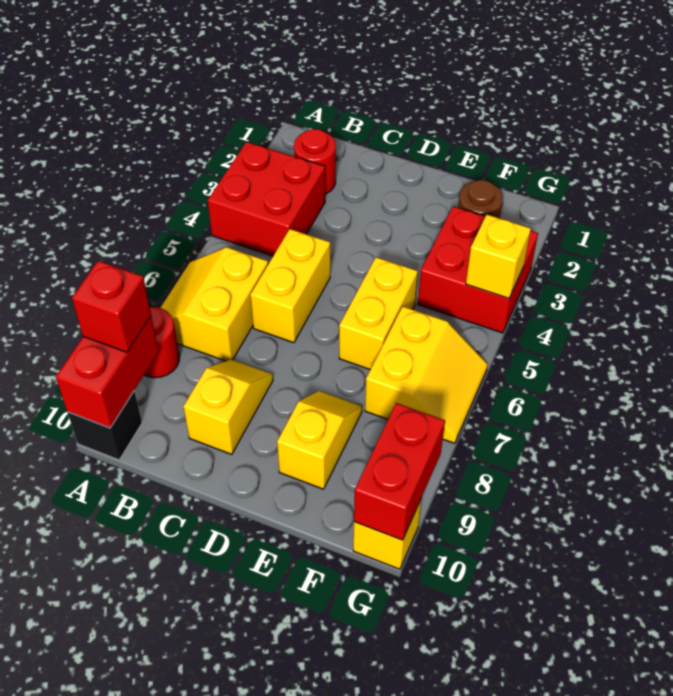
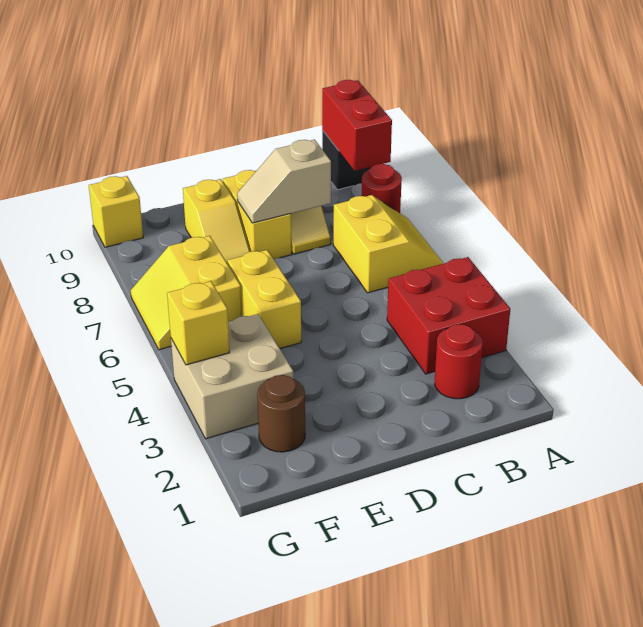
red brick A9 level 3 -> none
yellow brick C5:C6 level 1 -> yellow brick D8:D9 level 1
none -> tan slope C8:D8 level 2 top C
red brick F3:G4 level 1 -> tan brick F3:G4 level 1
red brick G9:G10 level 2 -> none

